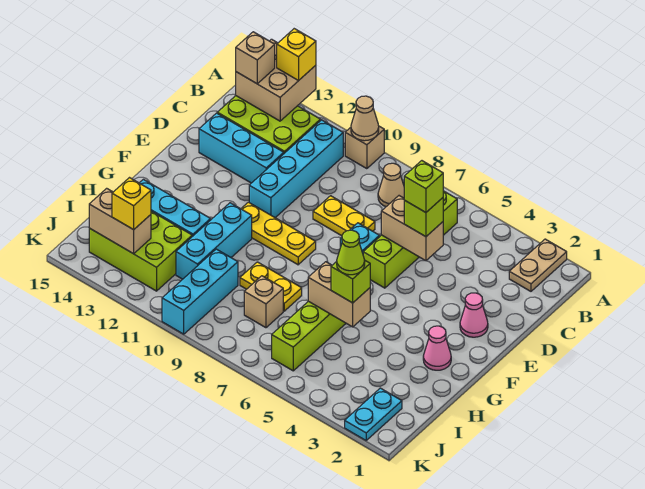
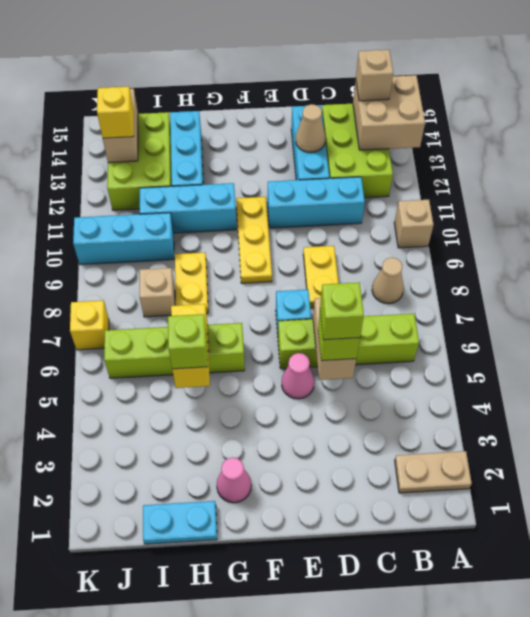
tan cone A10 level 2 -> tan cone D13 level 2
yellow brick A13 level 3 -> yellow brick K7 level 1
cyan brick B11:E11 level 1 -> cyan brick C11:E11 level 1
pink cone E2 level 1 -> pink cone E5 level 1
tan brick H5:H6 level 2 -> yellow brick H5:H6 level 2
lime cone H5 level 4 -> none
cyan plate J2:K2 level 1 -> cyan plate H1:I1 level 1

